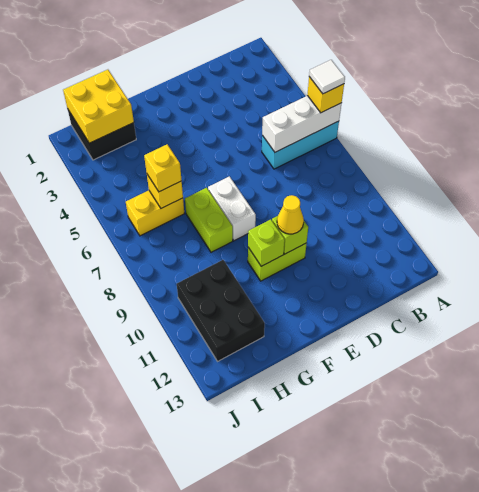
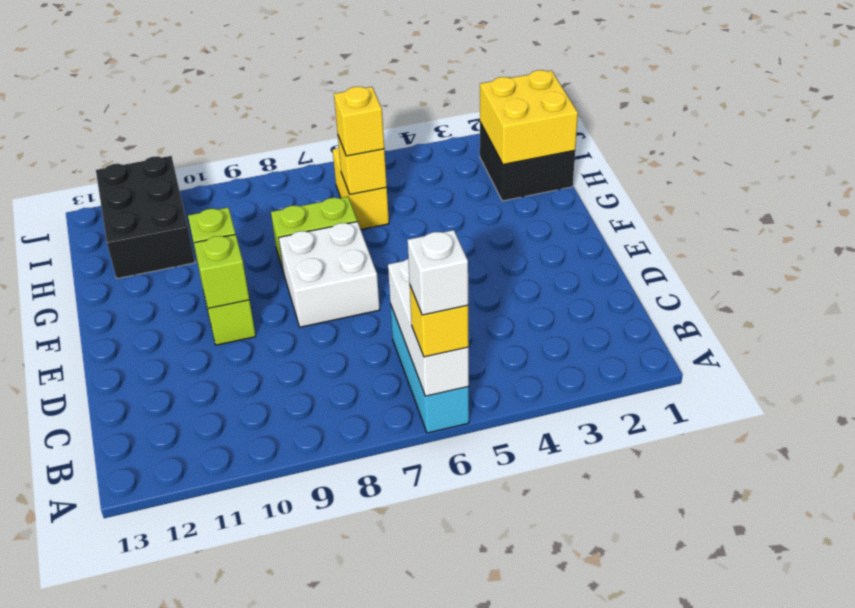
white tile A6 level 4 -> white brick A6 level 4
yellow cone E10 level 3 -> none
white brick F7:F8 level 1 -> white brick E7:F8 level 1
black brick H10:I12 level 1 -> black brick H11:J12 level 1

